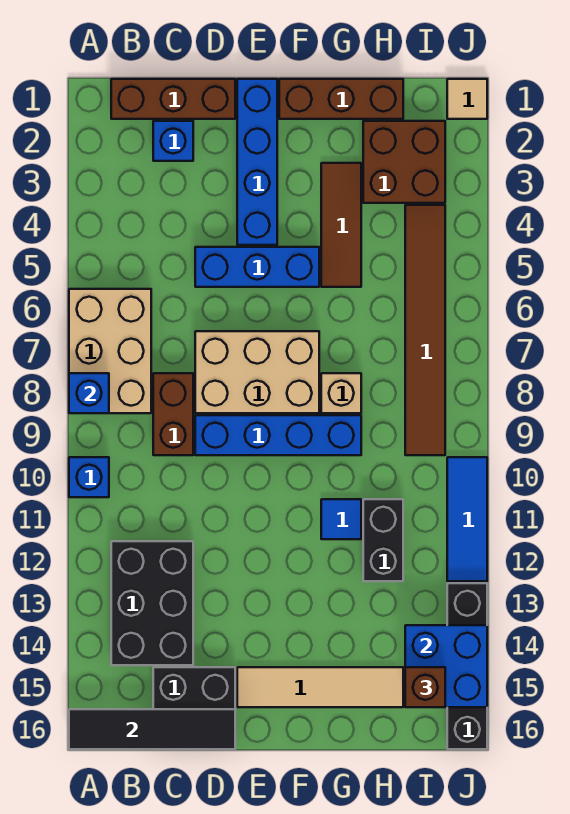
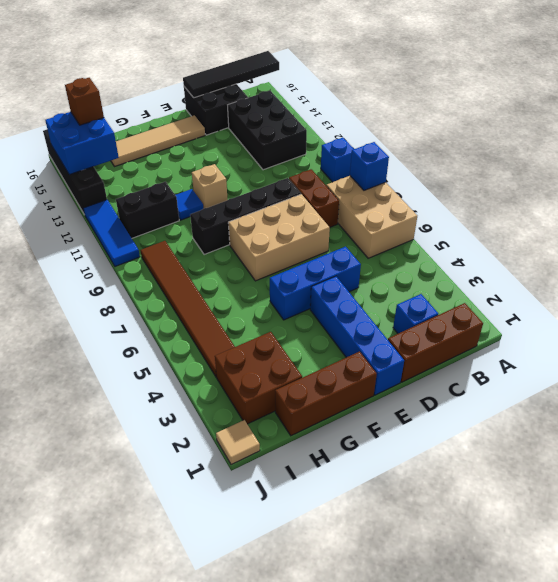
blue brick D9:G9 level 1 -> black brick D9:G9 level 1
brown tile G3:G5 level 1 -> none
tan brick G8 level 1 -> tan brick F11 level 1
black brick H11:H12 level 1 -> black brick H11:I11 level 1

